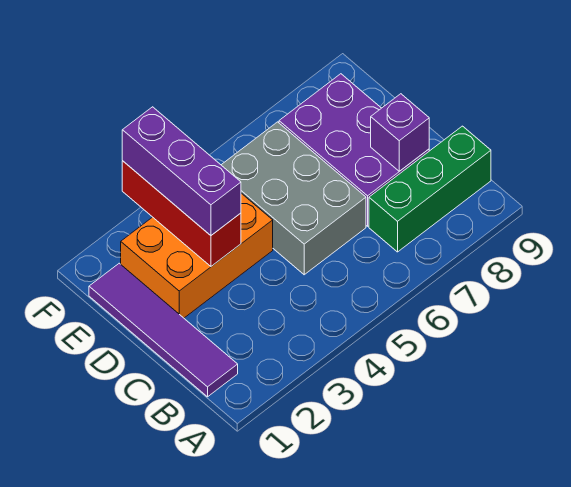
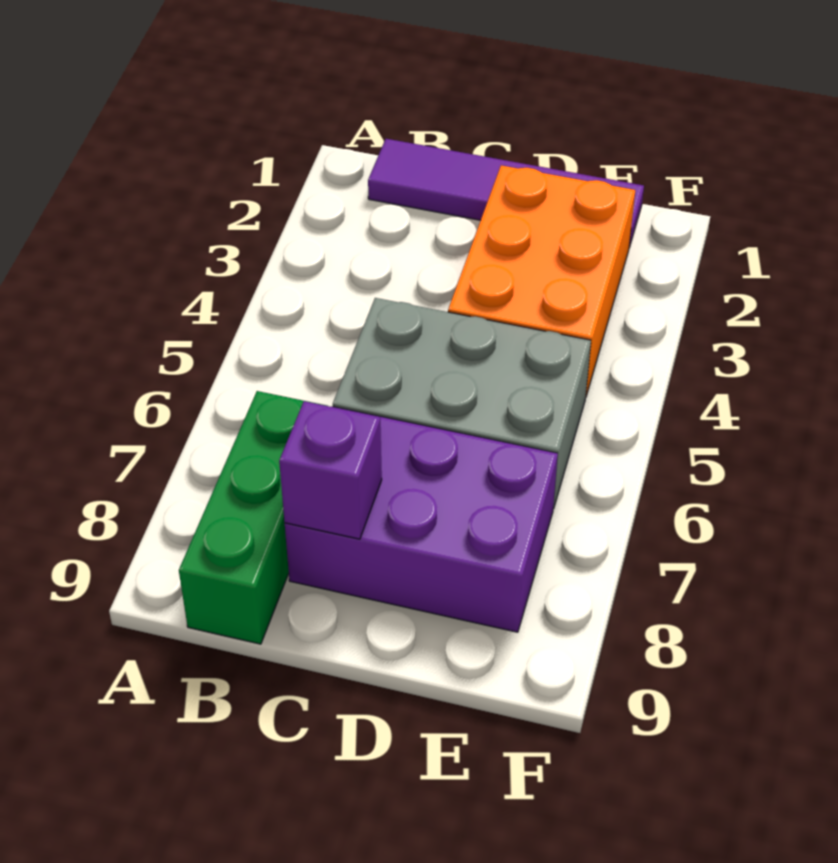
red brick D3:F3 level 2 -> none
purple brick D3:F3 level 3 -> none

